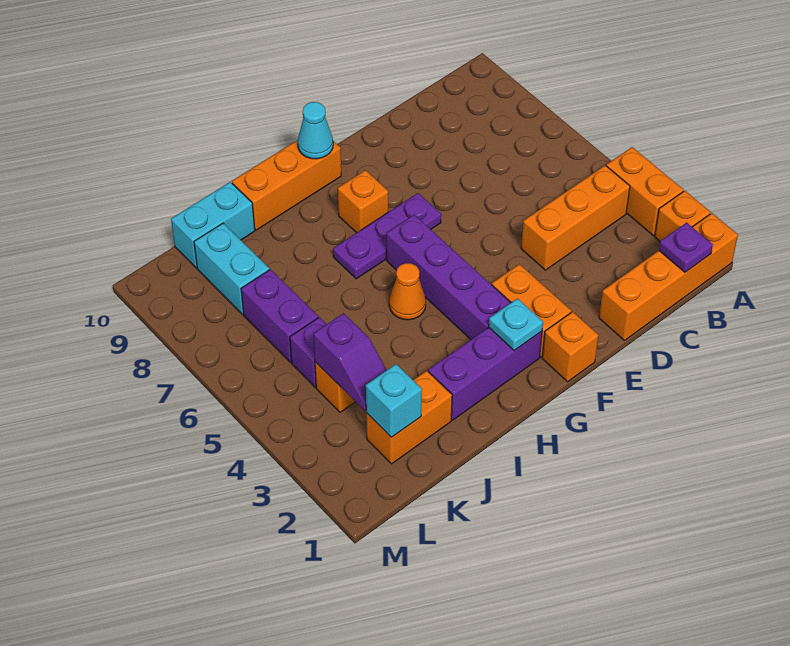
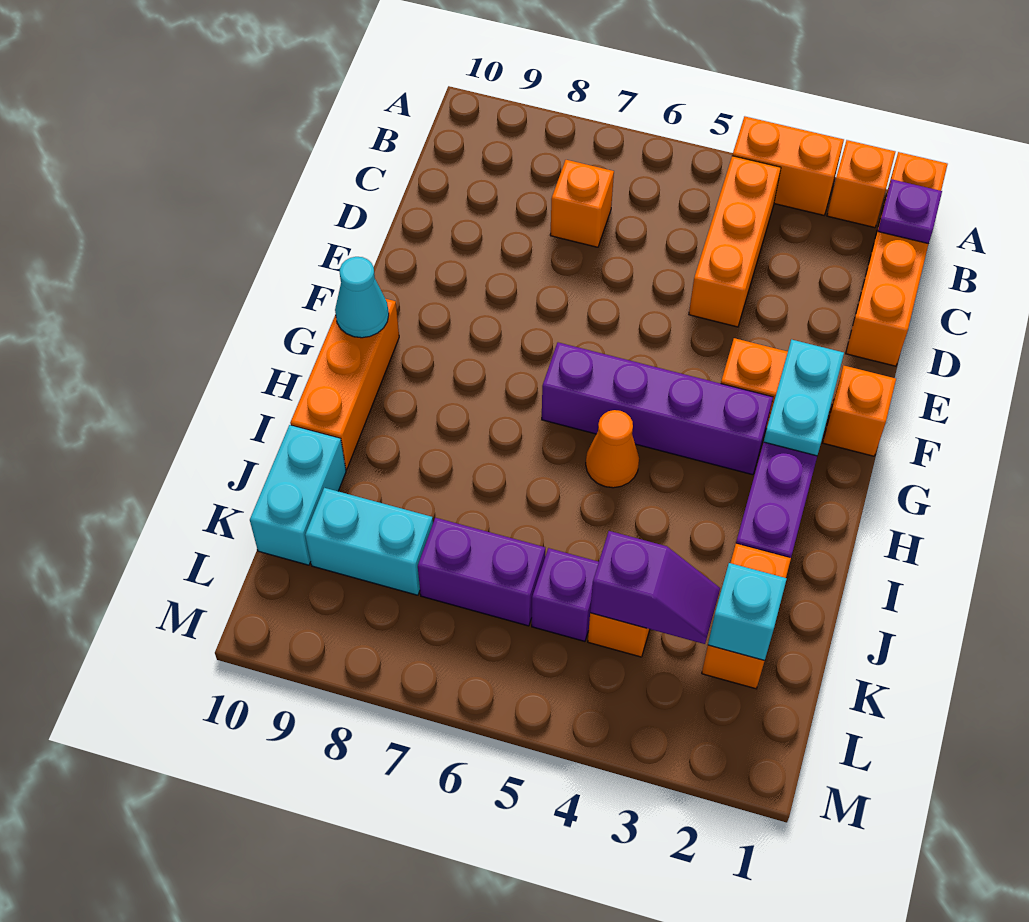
purple plate F7:H7 level 1 -> none
cyan plate G2 level 2 -> cyan plate F2:G2 level 2
orange brick G8 level 1 -> orange brick C7 level 1

